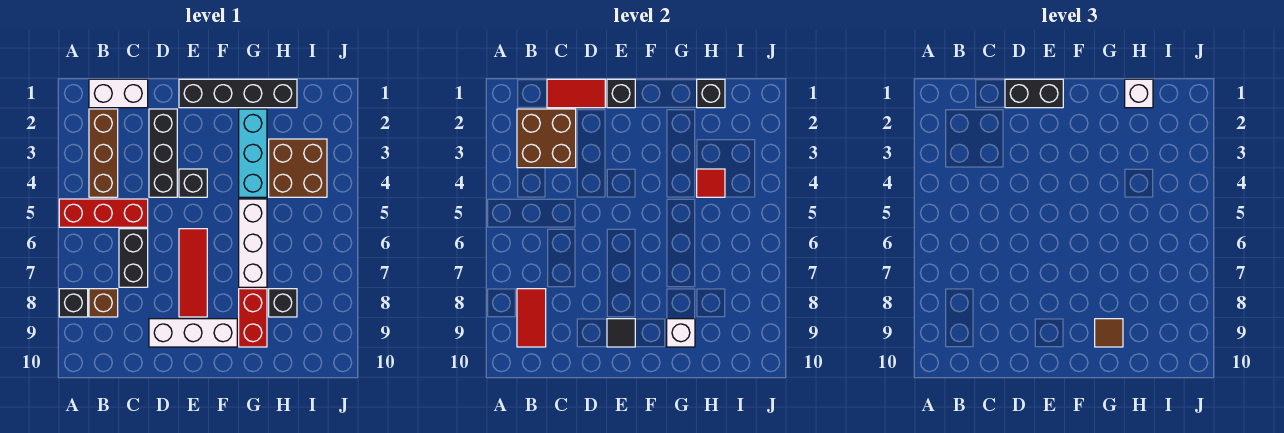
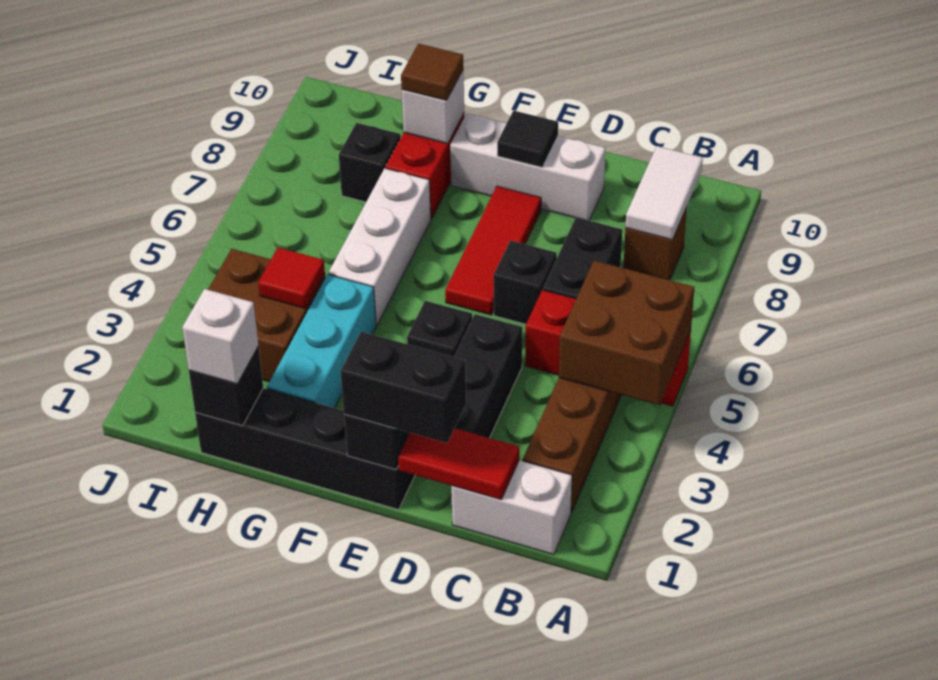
black brick A8 level 1 -> black brick D6 level 1
brown brick B2:C3 level 2 -> brown brick A4:B5 level 2
red tile B8:B9 level 2 -> white tile B8:B9 level 2

